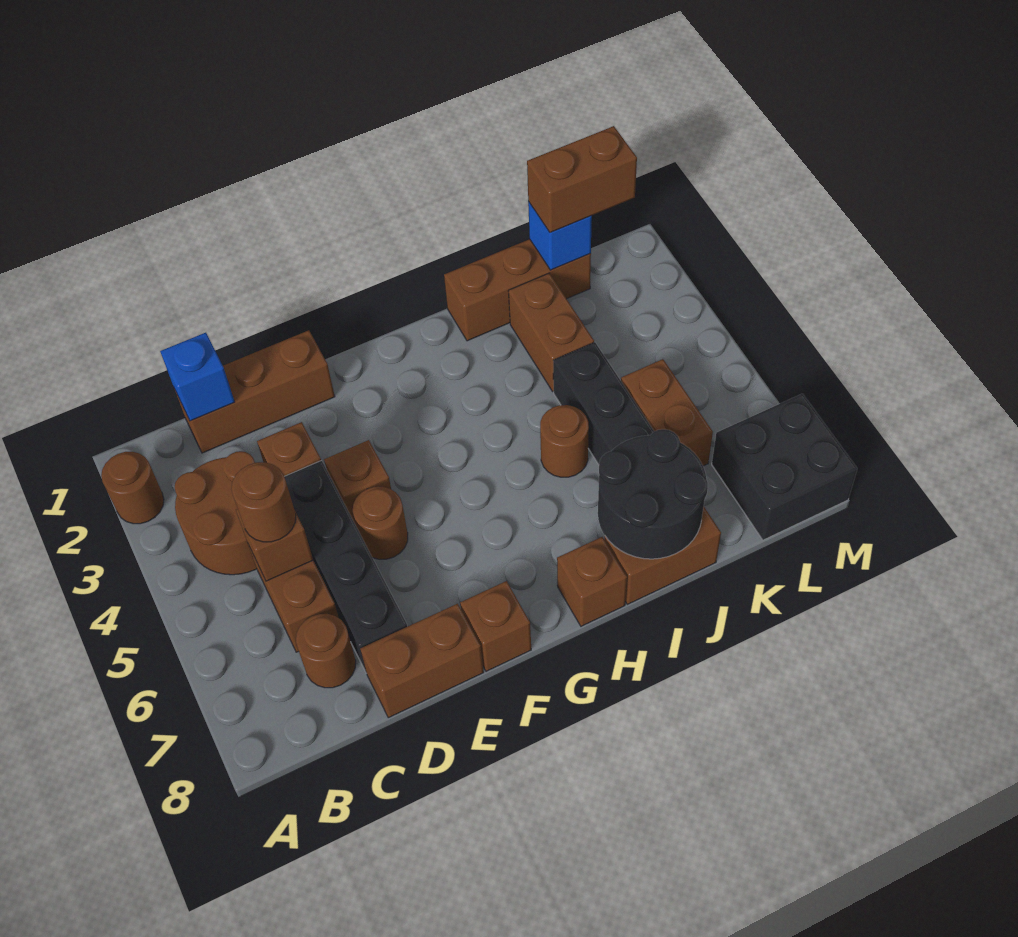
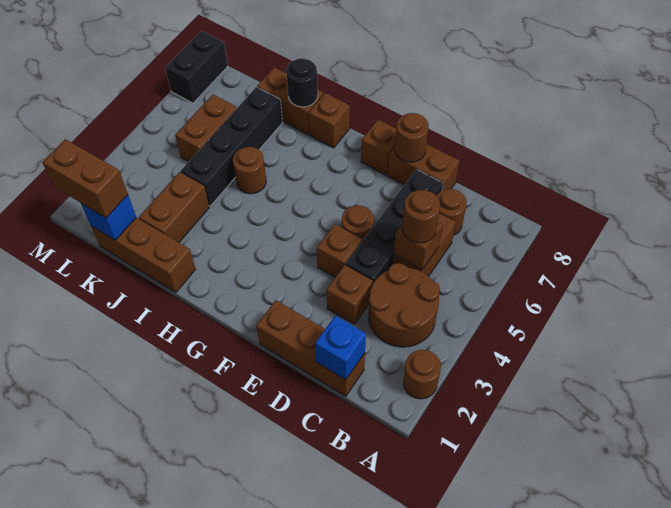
none -> brown round brick E8 level 2
black round brick I7:J8 level 2 -> black round brick I8 level 2
black brick L7:M8 level 1 -> black brick M7:M8 level 1

